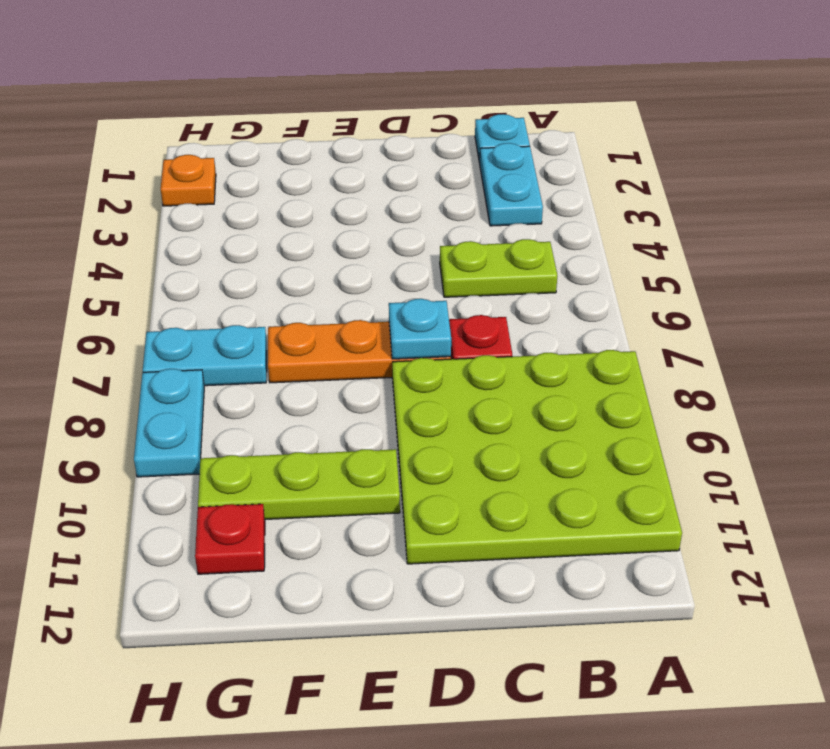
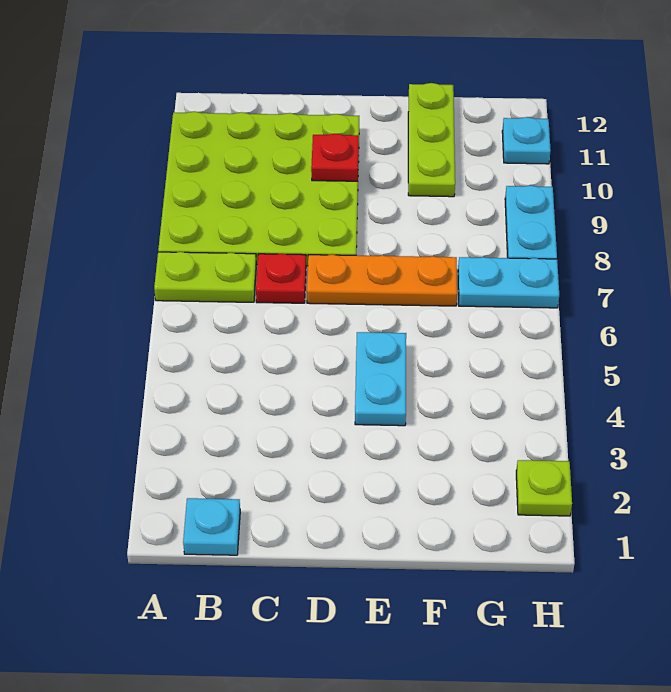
cyan plate B2:B3 level 1 -> cyan plate E4:E5 level 1
lime plate B5:C5 level 1 -> lime plate A7:B7 level 1
cyan plate D7 level 2 -> cyan plate H11 level 1
lime plate E10:G10 level 1 -> lime plate F10:F12 level 1
red plate G11 level 1 -> red plate D10 level 2
orange plate H2 level 1 -> lime plate H2 level 1

